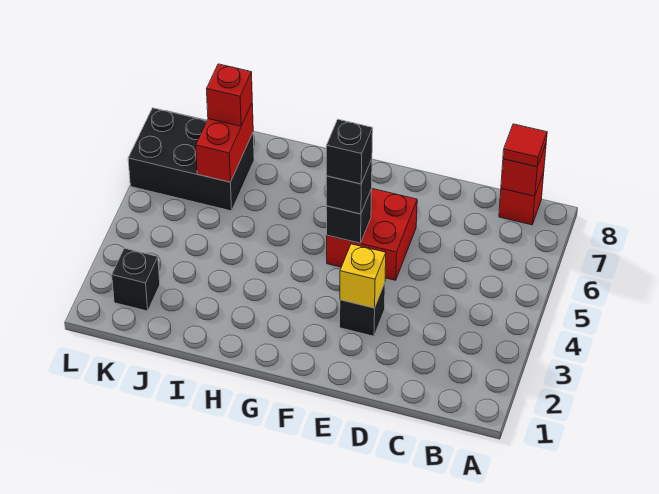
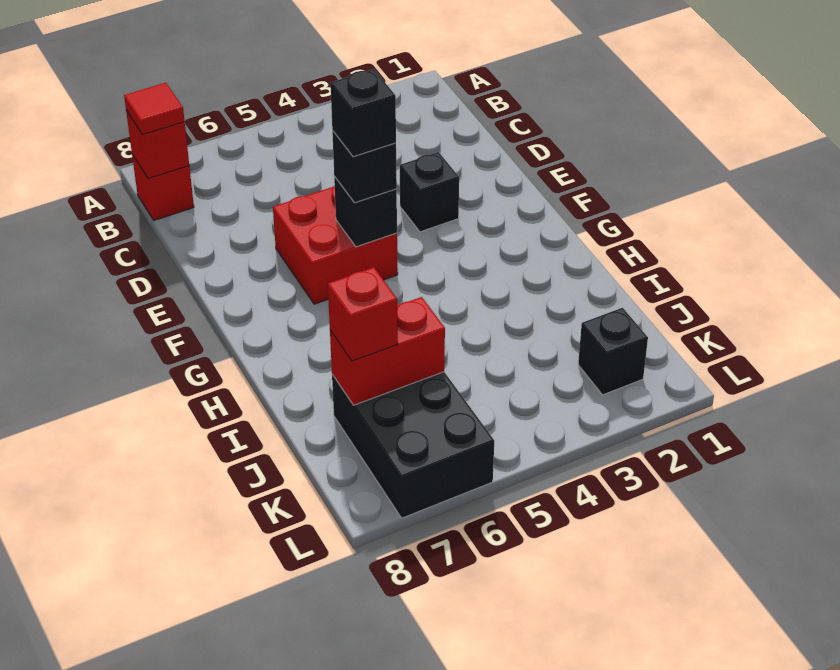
yellow brick E3 level 2 -> none

